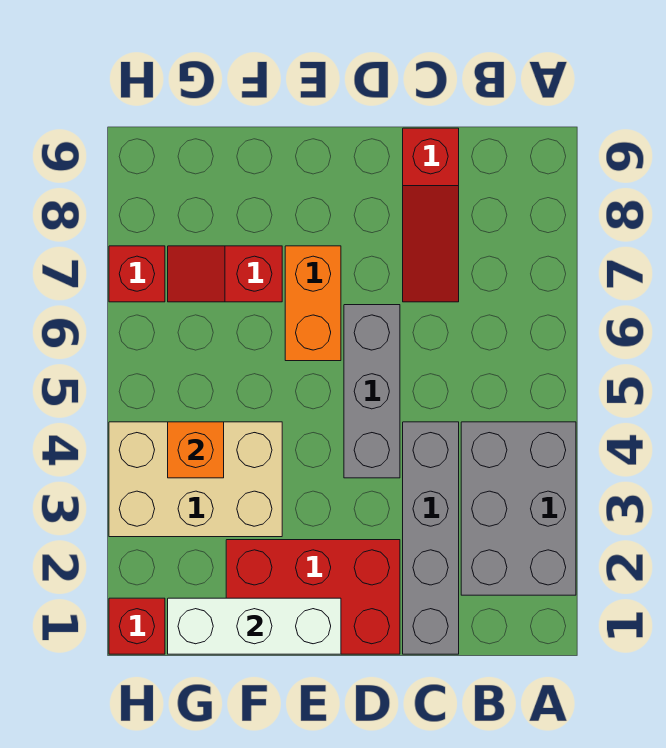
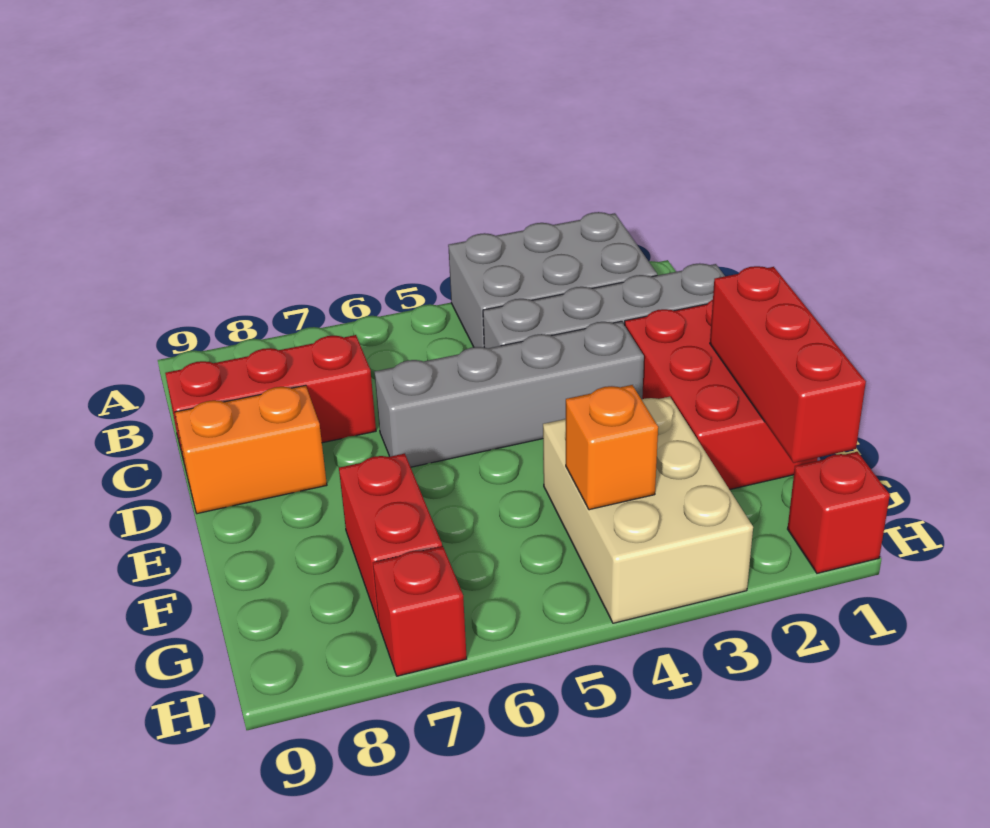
red slope C7:C9 level 1 top 9 -> red brick C7:C9 level 1
grey brick D4:D6 level 1 -> grey brick D3:D6 level 1
white brick E1:G1 level 2 -> red brick E1:G1 level 2
orange brick E6:E7 level 1 -> orange brick D8:D9 level 1
red slope F7:G7 level 1 top F -> red brick F7:G7 level 1

